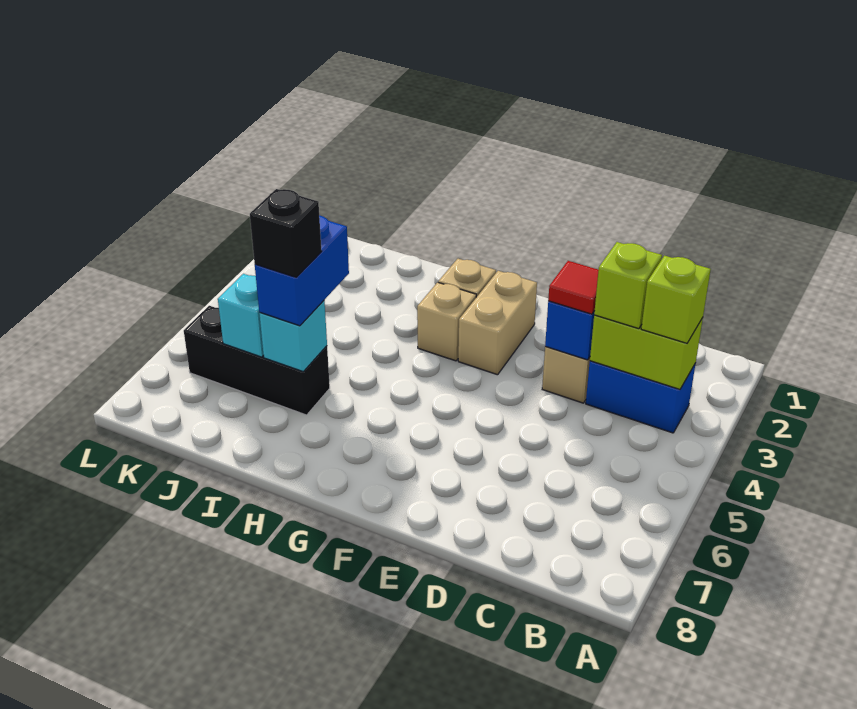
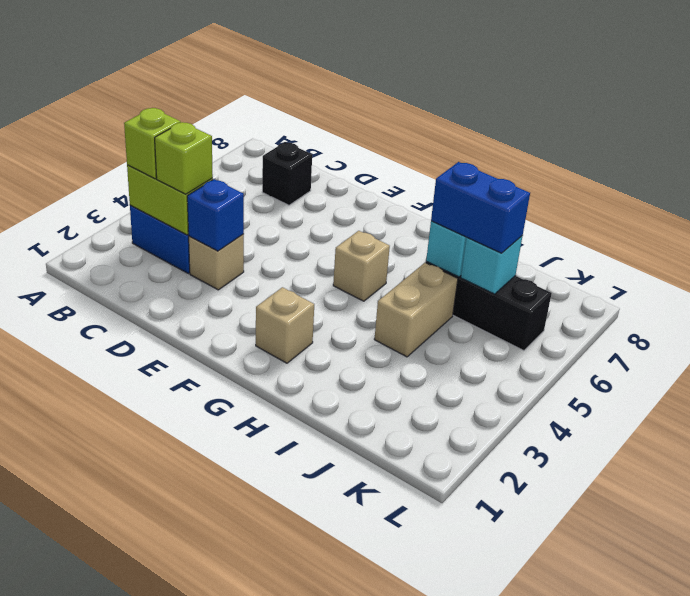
red tile D3 level 3 -> none
tan brick F2:F3 level 1 -> tan brick I4:I5 level 1
tan brick G3 level 1 -> tan brick G5 level 1
blue brick I5:I6 level 3 -> blue brick I6:J6 level 3
black brick I6 level 4 -> black brick C7 level 1

